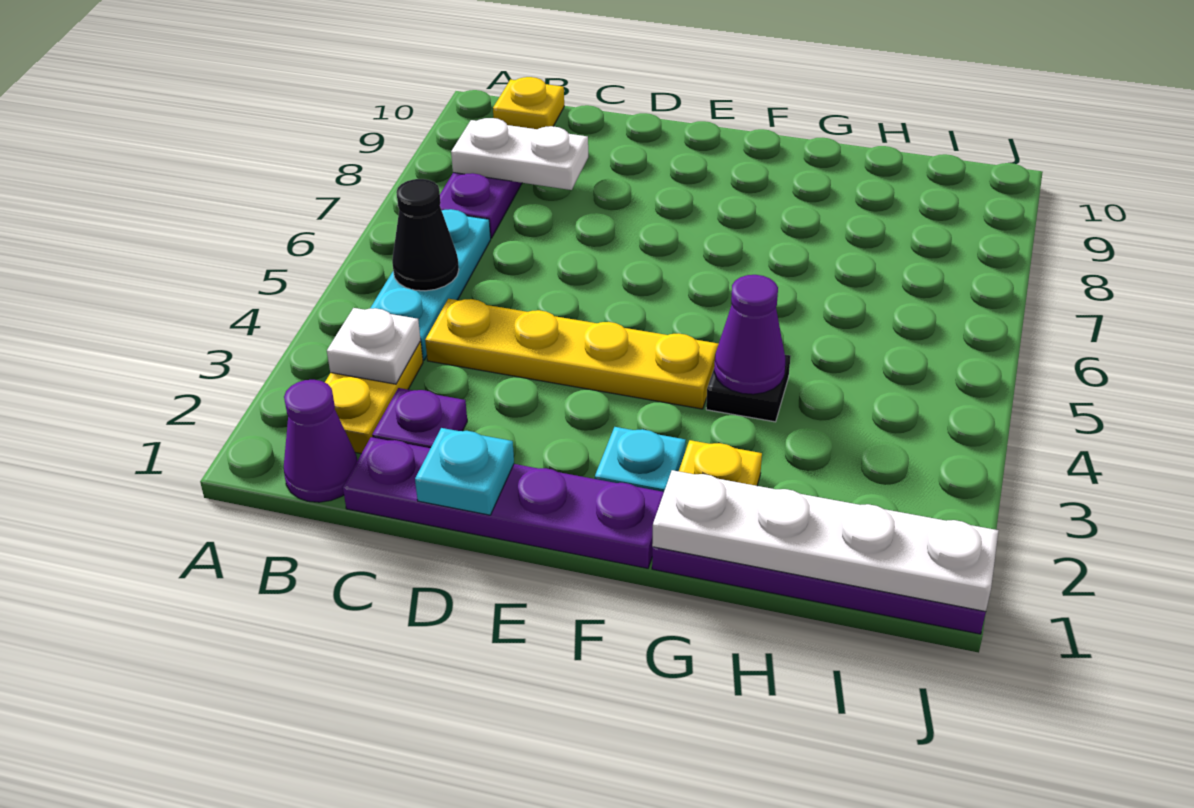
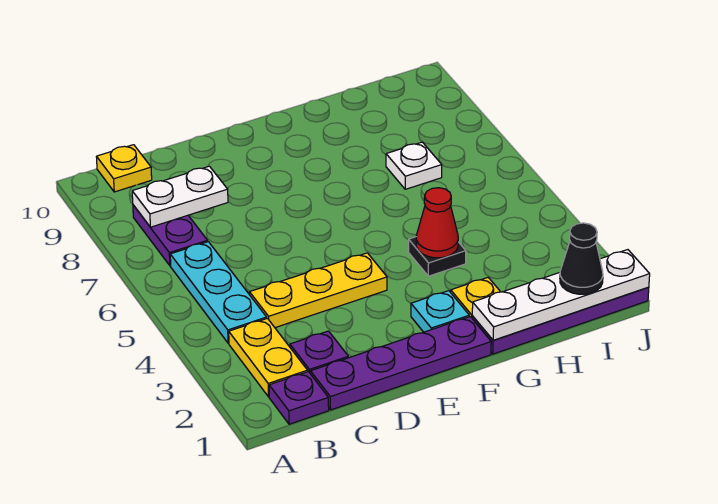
purple cone B1 level 1 -> purple plate B1 level 1
white plate B3 level 2 -> white plate H7 level 1
black cone B5 level 2 -> black cone I1 level 3
yellow plate C4:F4 level 1 -> yellow plate C4:E4 level 1
cyan plate D1 level 2 -> none
purple cone G4 level 2 -> red cone G4 level 2

